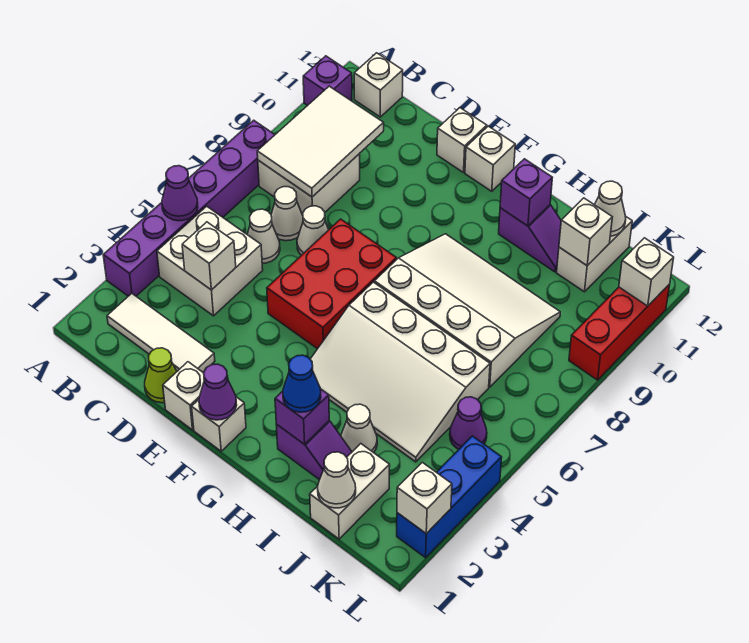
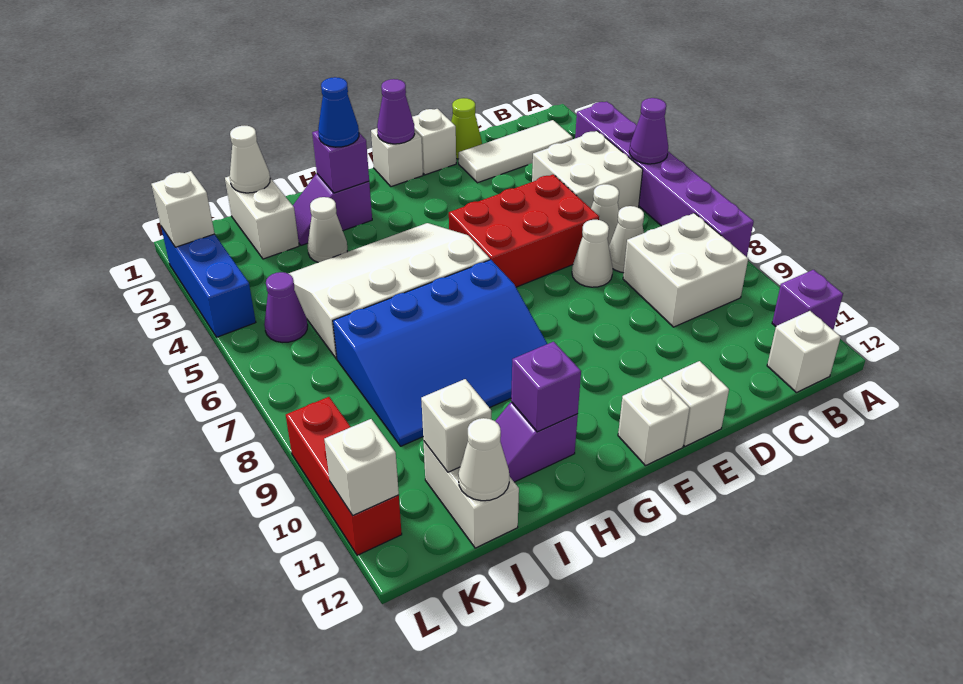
white tile B8:C10 level 2 -> none
white brick C4 level 2 -> none
red brick E5:F7 level 1 -> red brick D5:F6 level 1
white slope G7:J9 level 1 top 7 -> blue slope G7:J9 level 1 top 7

